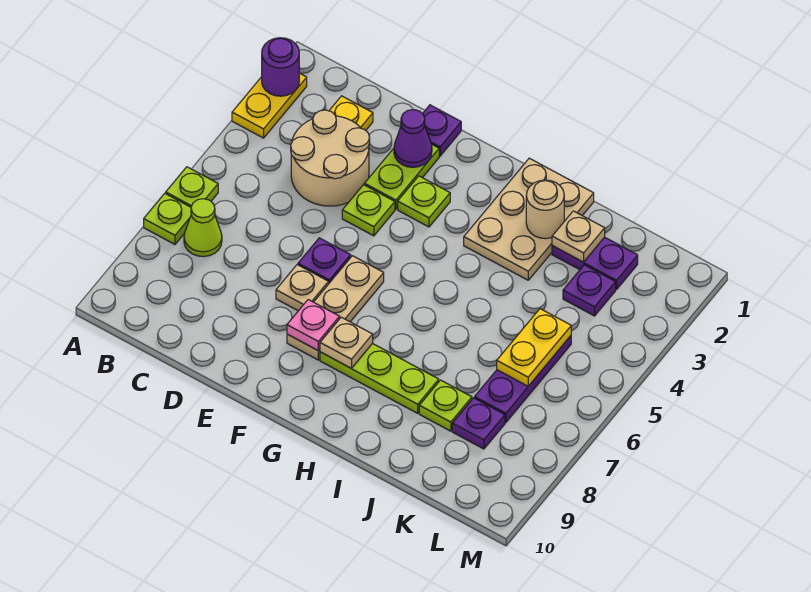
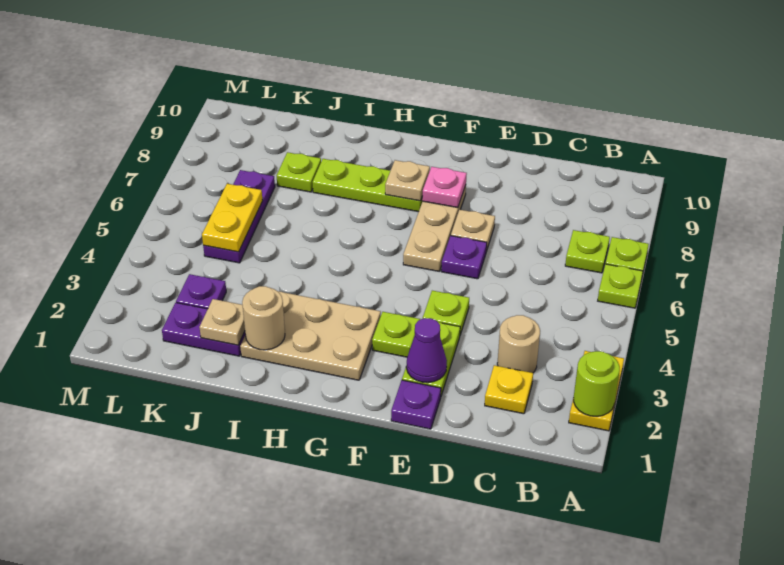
purple round brick A2 level 2 -> lime round brick A2 level 2
lime cone B7 level 1 -> lime plate B7 level 1
tan round brick C3:D4 level 1 -> tan round brick C3 level 1
tan plate H1:I3 level 1 -> tan plate G2:I3 level 1
purple plate K8 level 1 -> none

